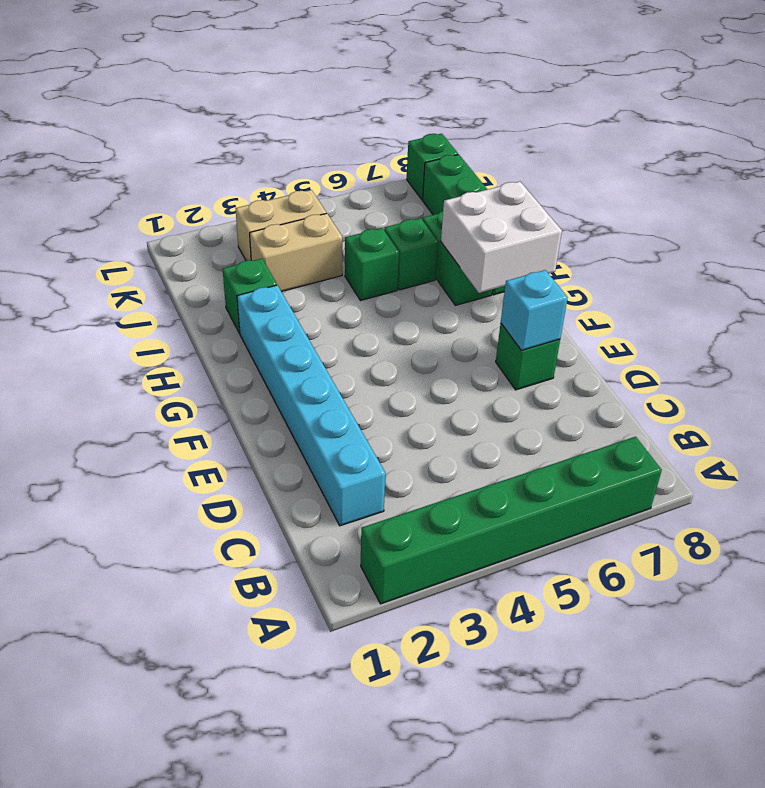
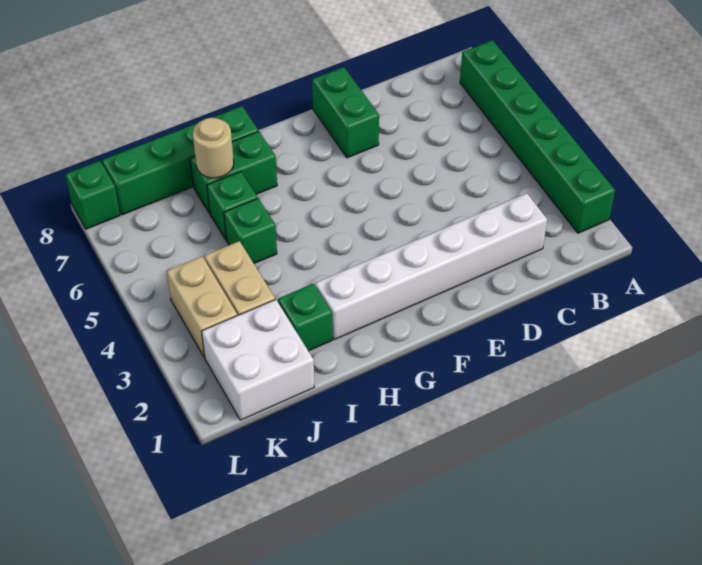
cyan brick C2:H2 level 1 -> white brick C2:H2 level 1
green brick E7 level 1 -> green brick E7:E8 level 1
cyan brick E7 level 2 -> none
white brick G7:H8 level 2 -> white brick J1:K2 level 1
none -> tan round brick I7 level 2

